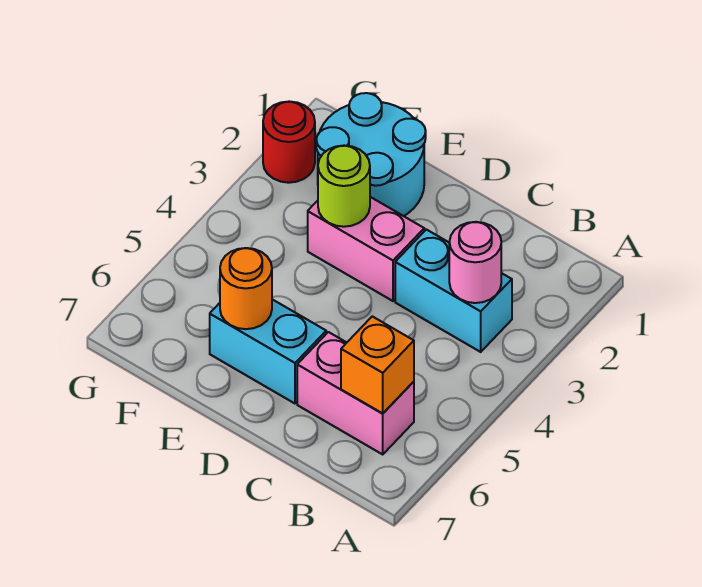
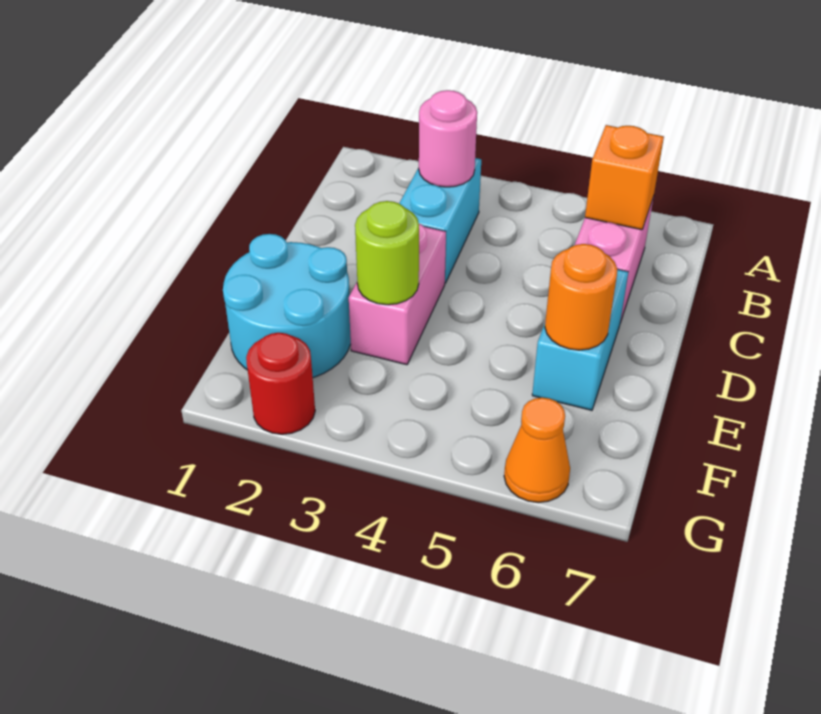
none -> orange cone G6 level 1

